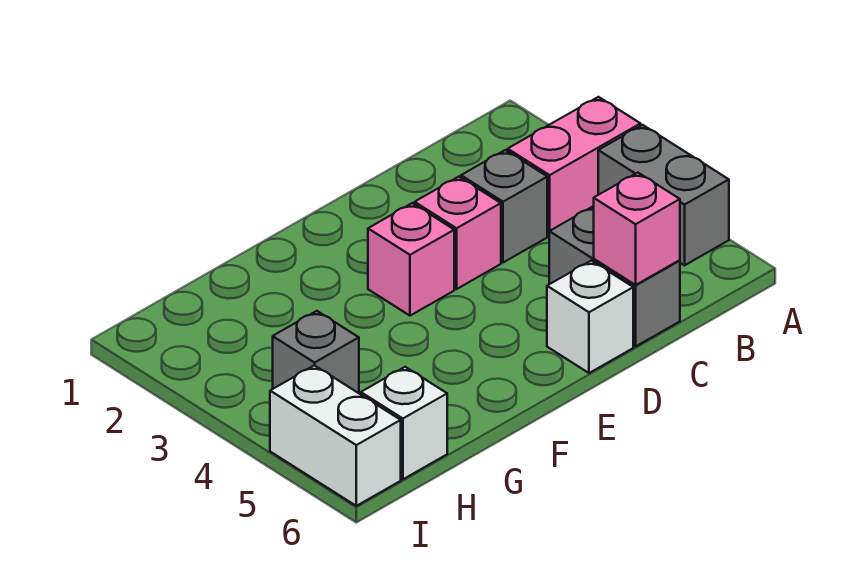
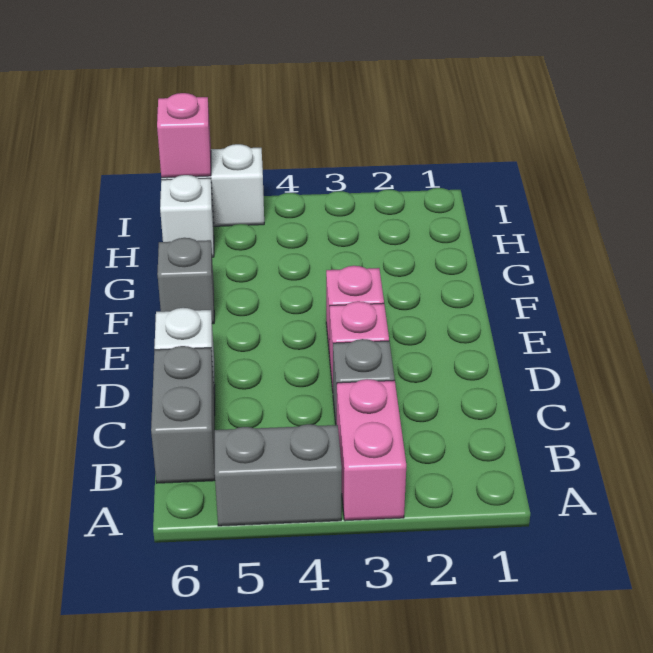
grey brick C5:C6 level 1 -> grey brick B6:C6 level 1
pink brick C6 level 2 -> pink brick I6 level 2
grey brick H4 level 1 -> grey brick F6 level 1

